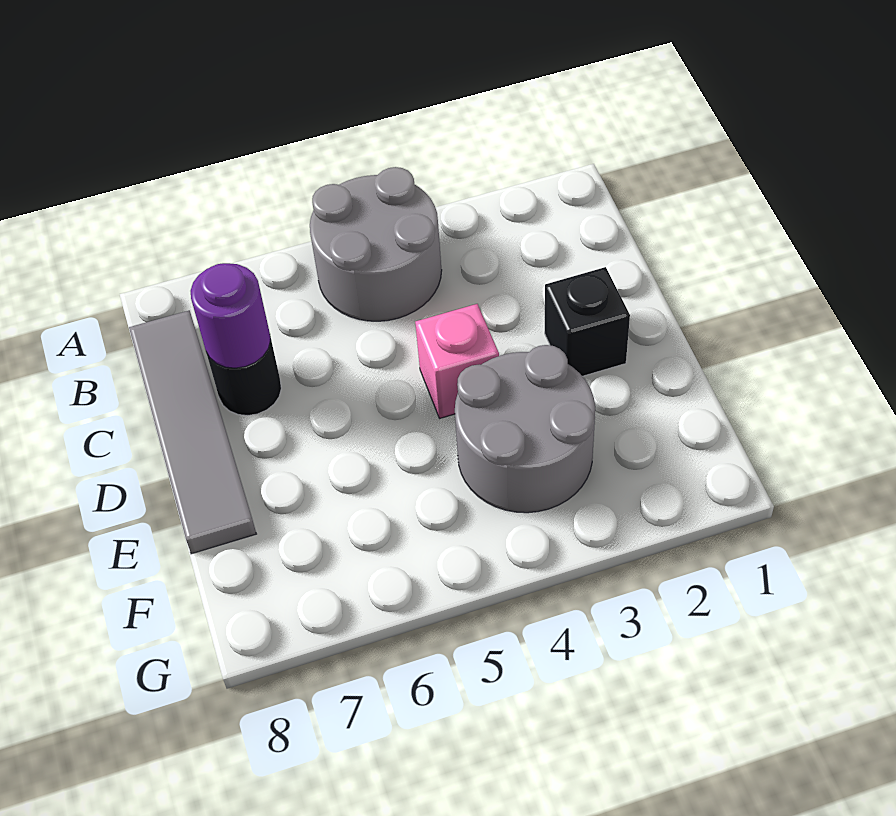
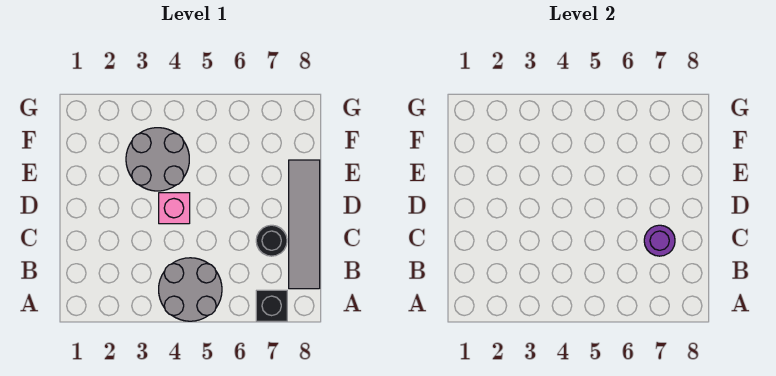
black brick D2 level 1 -> black brick A7 level 1

